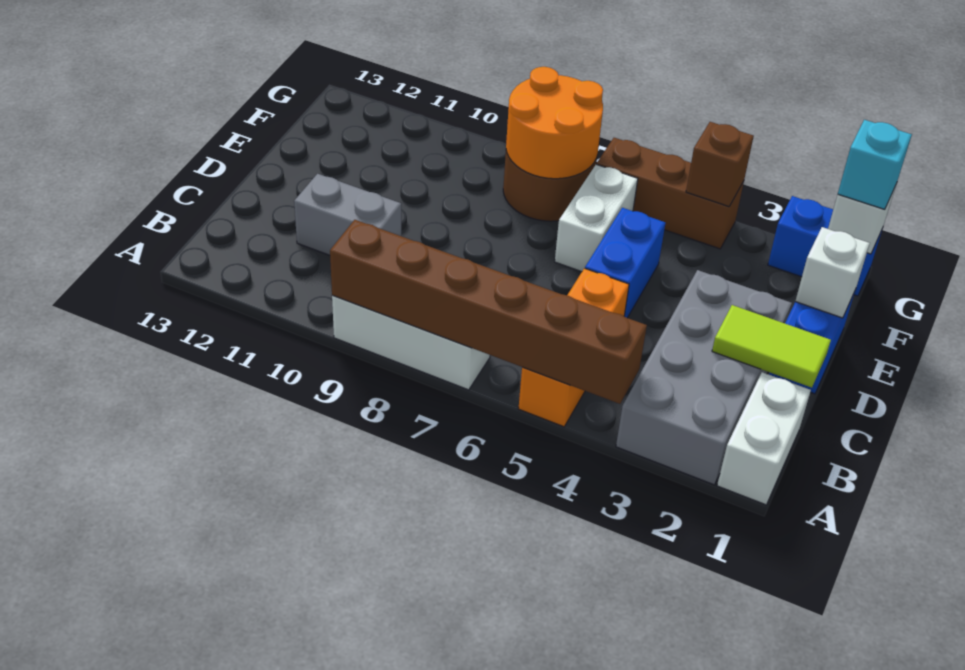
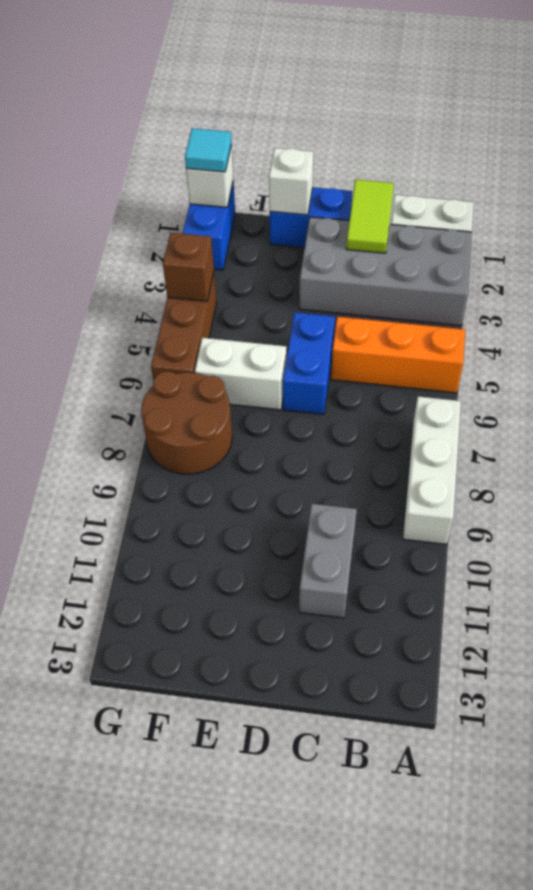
brown brick A4:A9 level 2 -> none
blue brick D5:E5 level 1 -> blue brick D5:D6 level 1
orange round brick F7:G8 level 2 -> none
cyan brick G1 level 3 -> cyan tile G1 level 3

